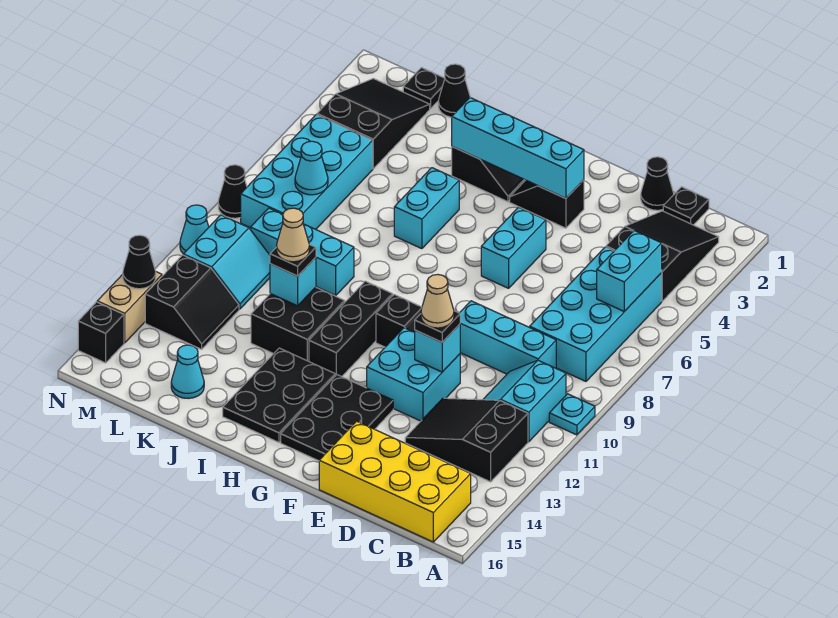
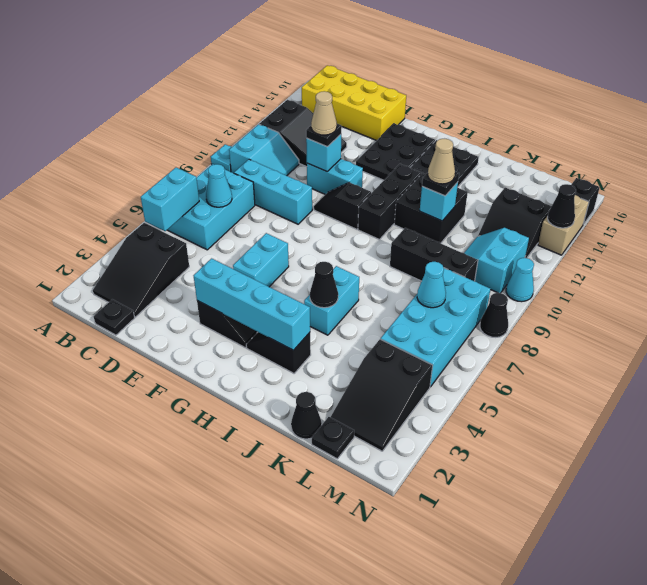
cyan brick B5:C8 level 1 -> cyan brick B6:C8 level 1
black cone D1 level 1 -> black cone I5 level 2
cyan brick E11:F12 level 1 -> cyan brick E11:F11 level 1
cyan brick J9:L9 level 1 -> black brick J9:L9 level 1
cyan cone K15 level 1 -> cyan cone C7 level 2
black slope L12:M13 level 1 top M -> black slope L12:M13 level 1 top 13

